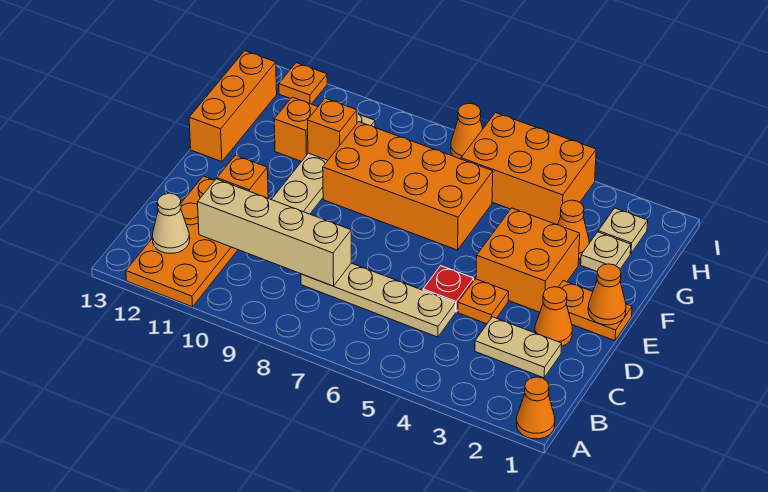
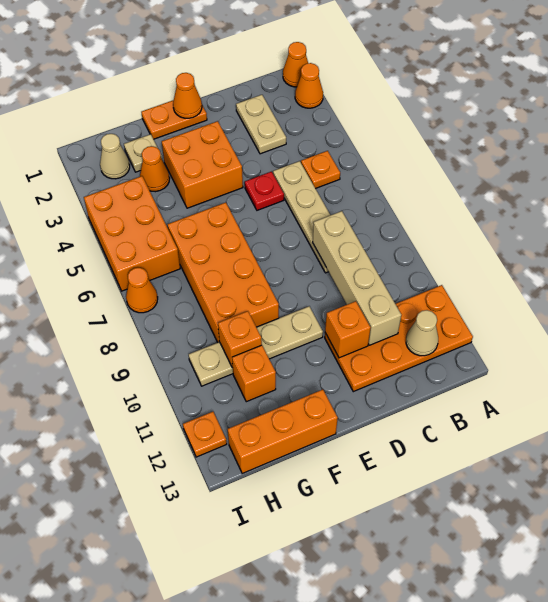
orange cone D2 level 1 -> orange cone A2 level 1
orange plate D4 level 1 -> orange plate B5 level 1
orange plate E1:E2 level 1 -> orange plate E1:F1 level 1
tan plate H2 level 1 -> tan cone H2 level 1

